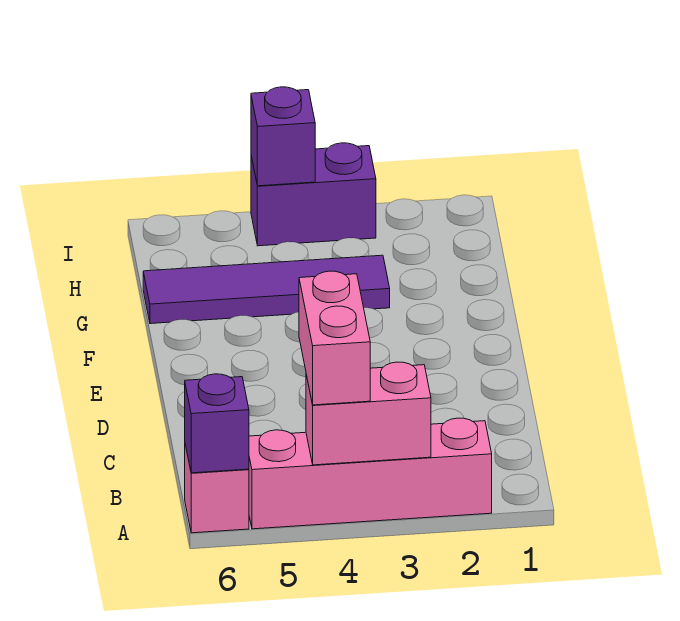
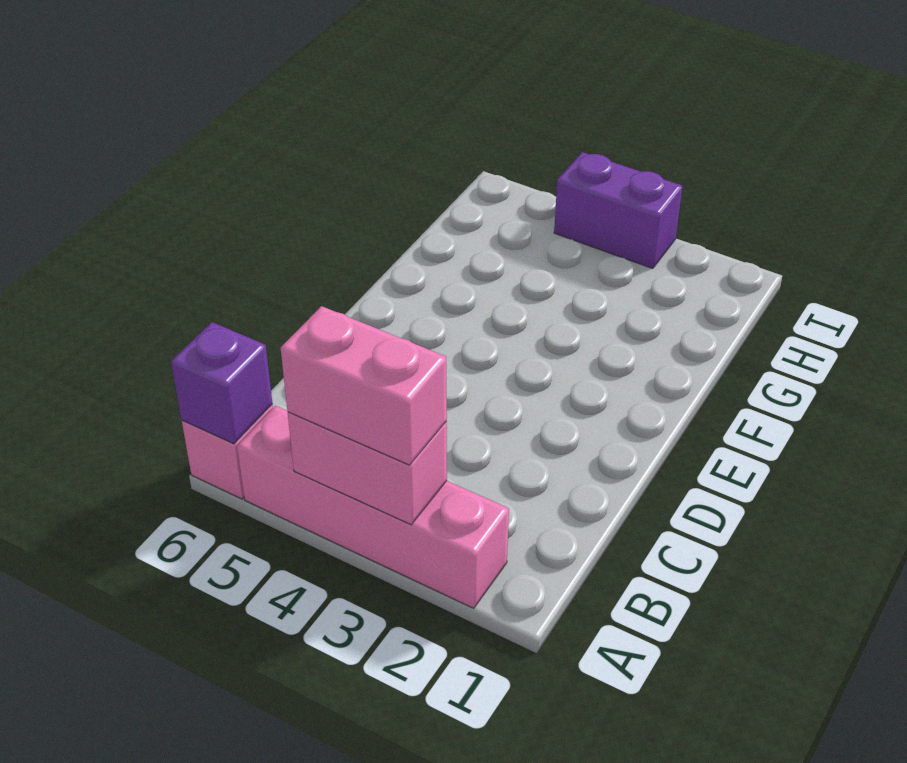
pink brick A4:B4 level 3 -> pink brick A3:A4 level 3
purple tile G3:G6 level 1 -> none
purple brick I4 level 2 -> none

